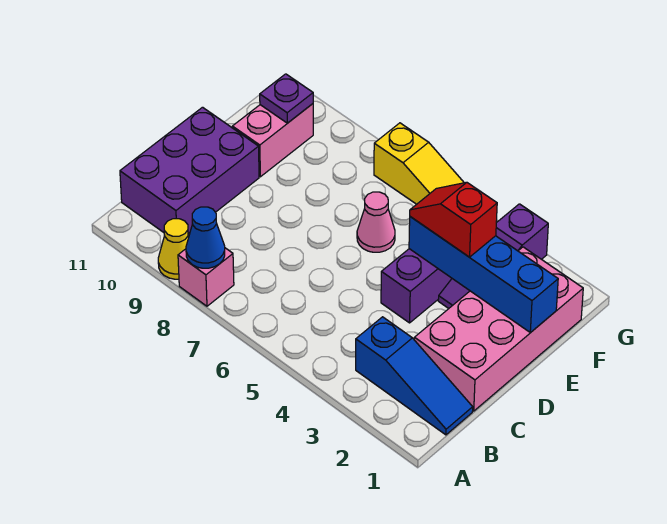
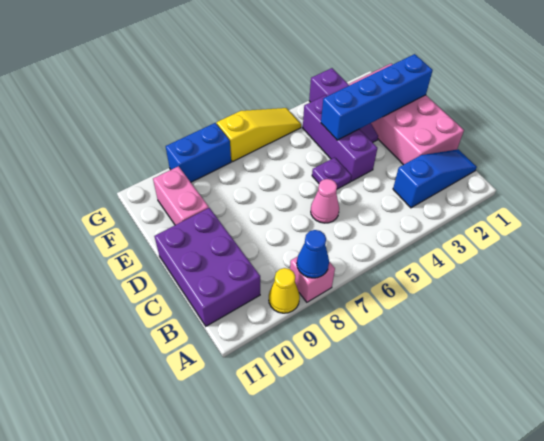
red slope E3:E4 level 3 top 3 -> none
pink cone E6 level 1 -> pink cone C6 level 1
purple plate F10 level 2 -> purple plate D5 level 1
none -> blue brick G8:G9 level 1

